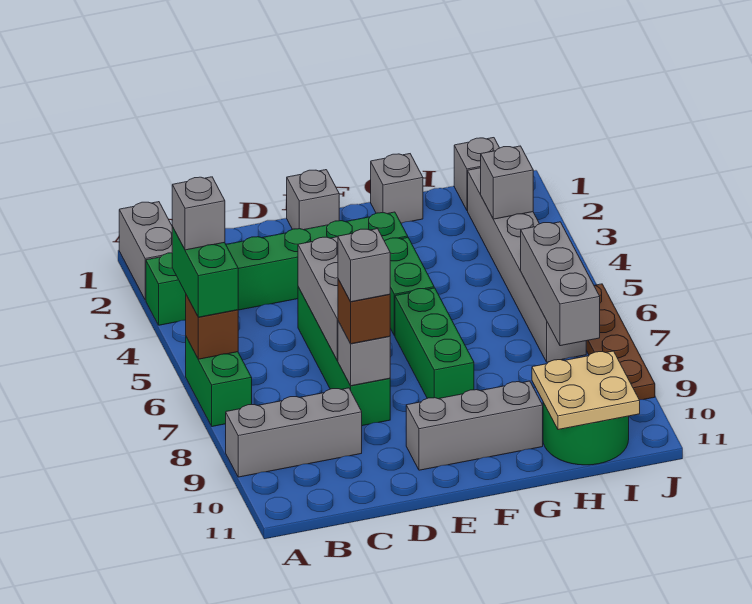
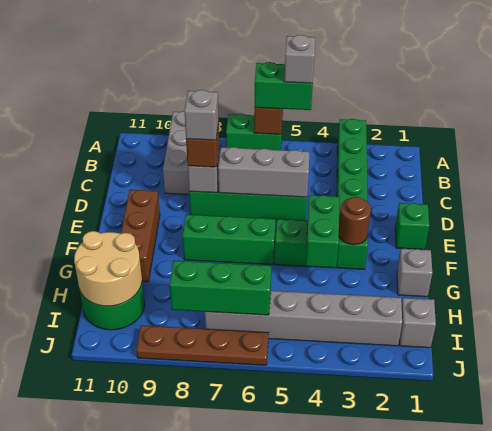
grey brick A1:A2 level 1 -> none
grey brick E1 level 1 -> green brick E1 level 1
grey brick E10:G10 level 1 -> brown brick E10:G10 level 1
none -> brown round brick F3 level 2
none -> green brick F4:G4 level 2
tan plate H10:I11 level 2 -> tan round brick H10:I11 level 2
grey brick I3 level 2 -> none
grey brick I6:I8 level 2 -> green brick I6:I8 level 2

